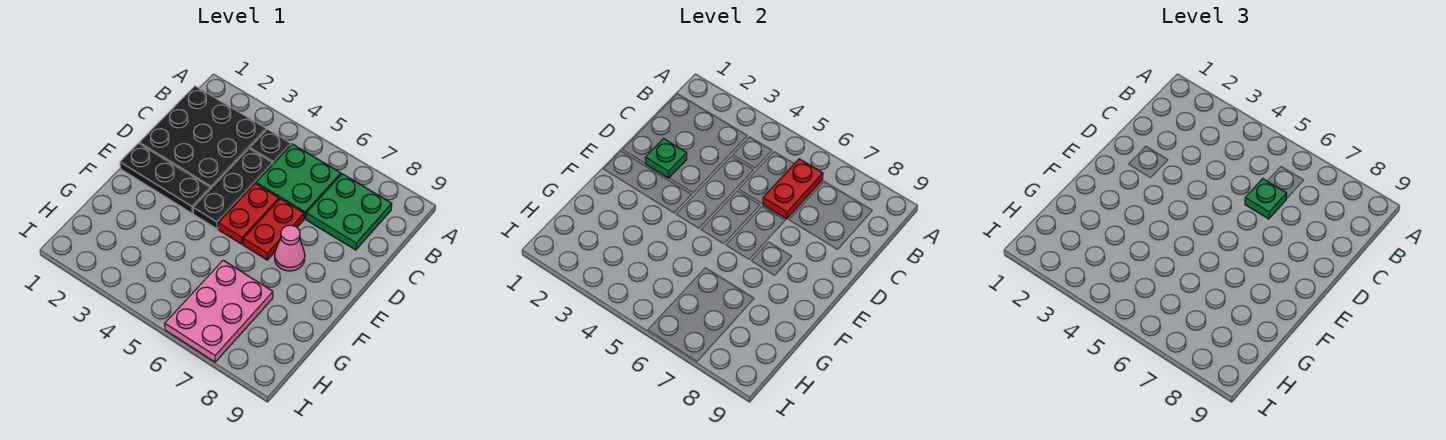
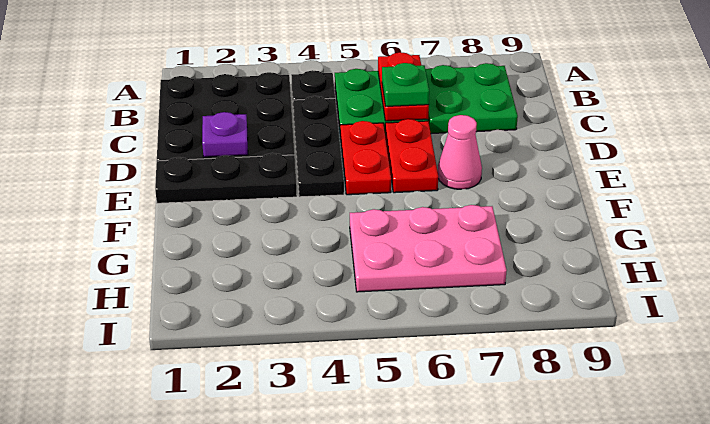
green plate D2 level 2 -> purple plate D2 level 2
pink plate G6:I7 level 1 -> pink plate G5:H7 level 1

